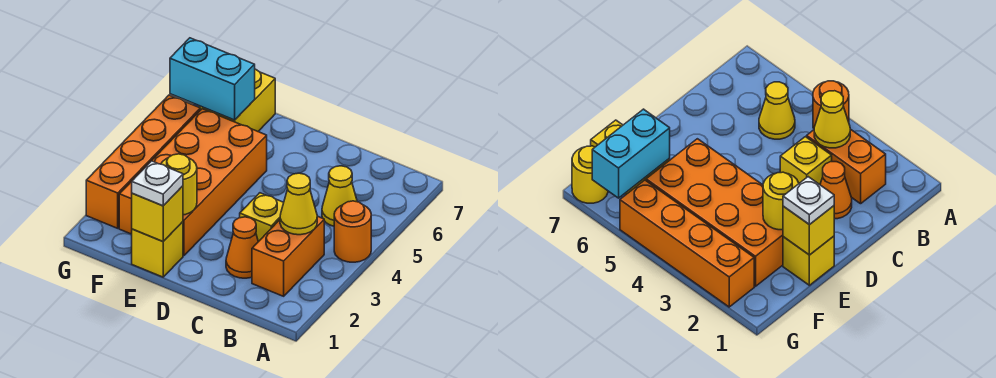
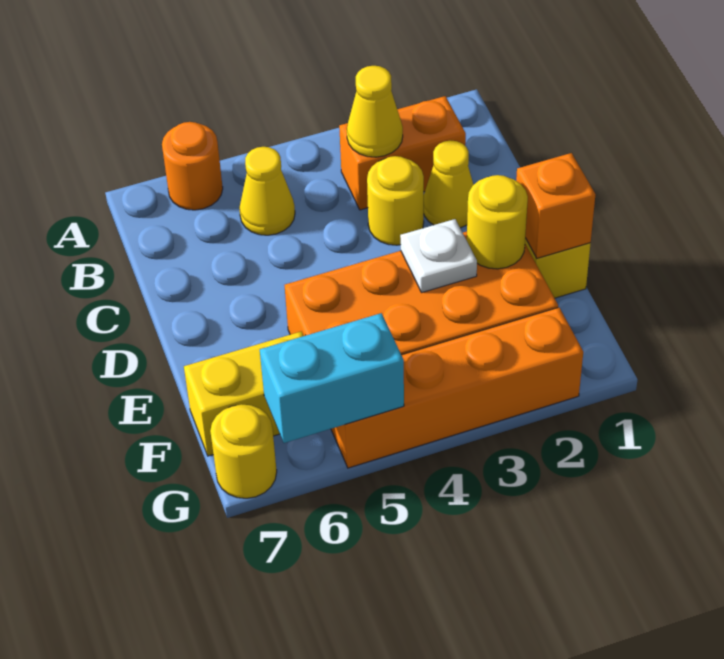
orange round brick A4 level 1 -> orange round brick A6 level 1
orange cone C2 level 1 -> yellow cone C2 level 1
yellow brick C3 level 1 -> yellow round brick C3 level 1
yellow brick E1 level 2 -> orange brick E1 level 2
white plate E1 level 3 -> white plate E3 level 2
cyan brick F6:G6 level 2 -> cyan brick G5:G6 level 2

